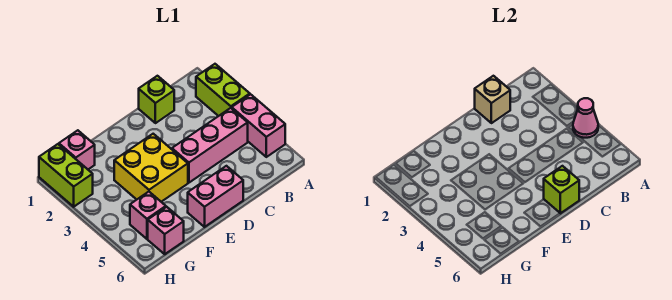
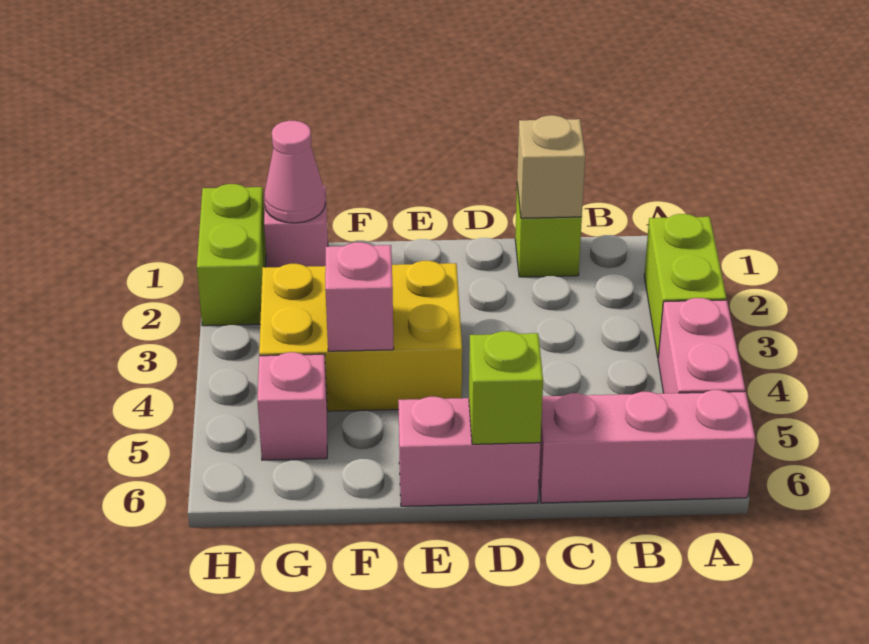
pink cone A4 level 2 -> pink cone G1 level 2
pink brick B4:D4 level 1 -> pink brick A6:C6 level 1
yellow brick E3:F4 level 1 -> yellow brick E3:G4 level 1
pink brick G6 level 1 -> pink brick F4 level 2

